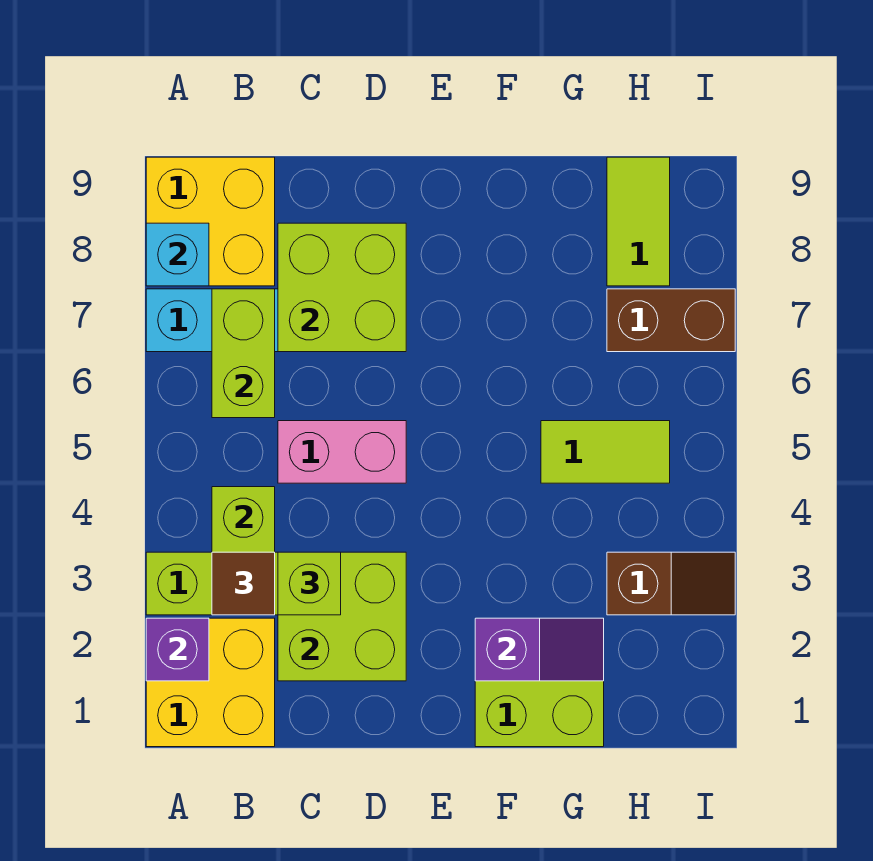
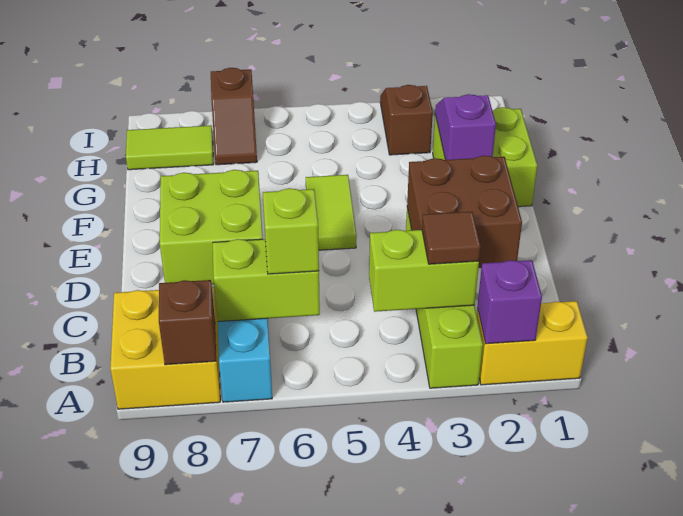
yellow brick A1:B2 level 1 -> yellow brick A1:A2 level 1
cyan brick A8 level 2 -> brown brick A8 level 2
lime brick C2:D3 level 2 -> brown brick C2:D3 level 2
lime brick C3 level 3 -> lime brick B6 level 3
pink brick C5:D5 level 1 -> none
lime tile G5:H5 level 1 -> lime tile E5:F5 level 1
brown brick H7:I7 level 1 -> brown slope H7:I7 level 1 top I

